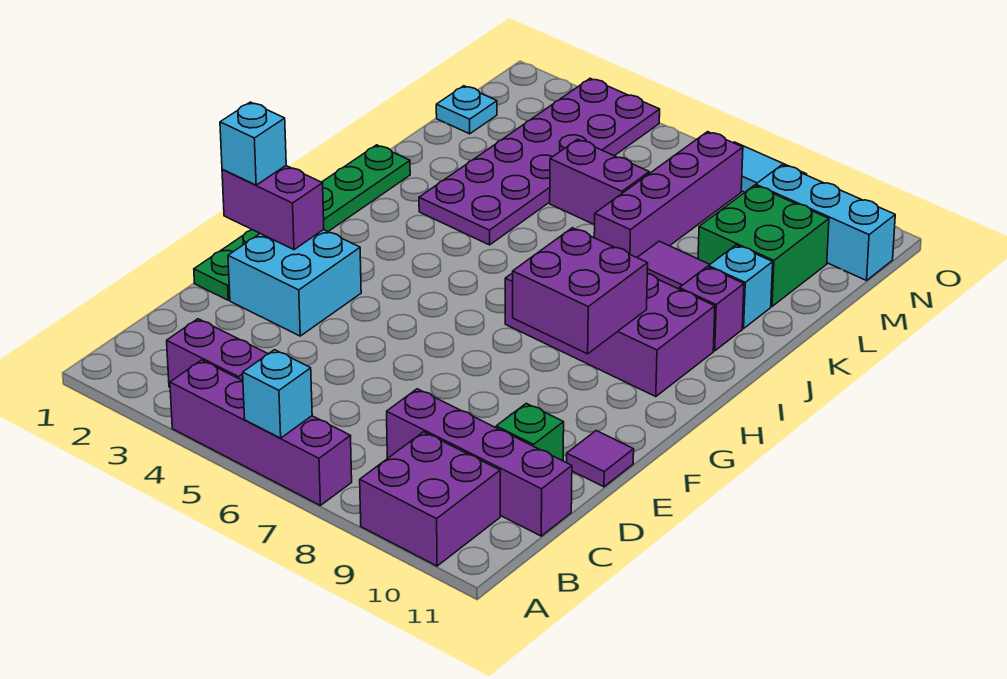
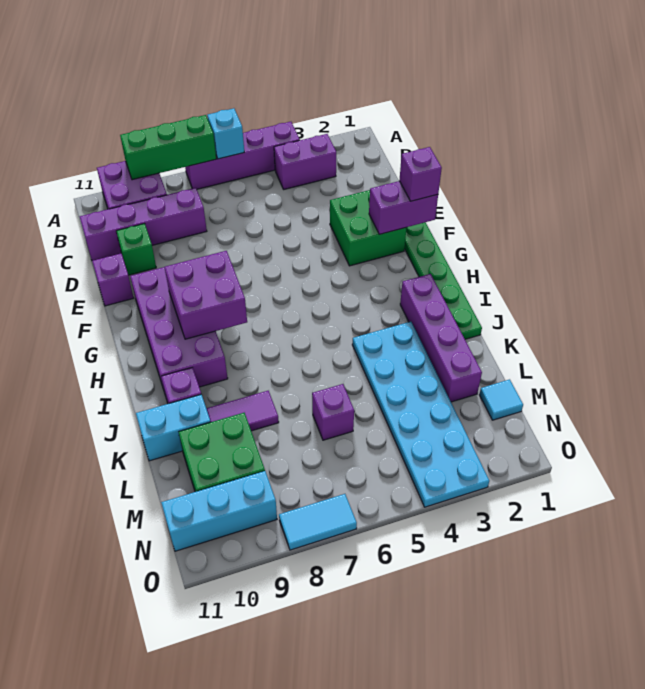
none -> green brick A7:A9 level 2
cyan brick E2:F3 level 1 -> green brick E2:F3 level 1
purple tile E11 level 1 -> purple brick E11 level 1
cyan brick F1 level 3 -> purple brick F1 level 3
purple brick H7:I10 level 1 -> purple brick F9:I10 level 1
purple plate J3:O4 level 1 -> cyan plate J3:O4 level 1
purple brick K7:N7 level 1 -> purple brick I2:L2 level 1
cyan brick K10 level 1 -> cyan brick K10:K11 level 1
purple brick L5:L6 level 1 -> purple brick L6 level 1
cyan plate M1 level 1 -> cyan tile M1 level 1

